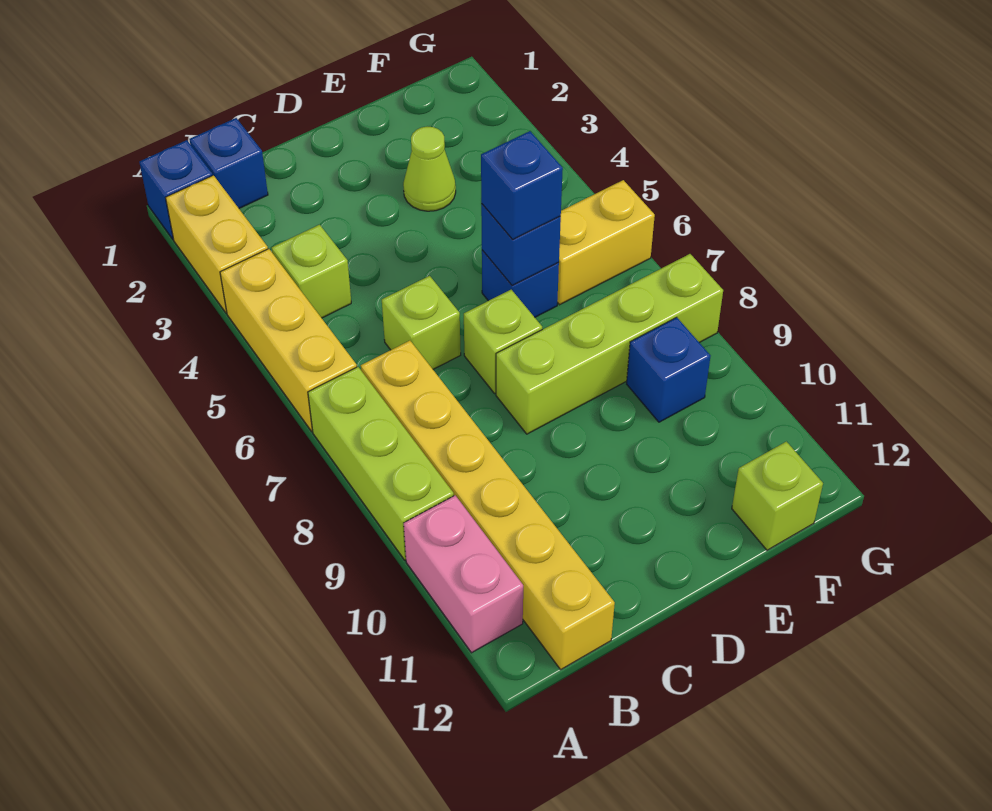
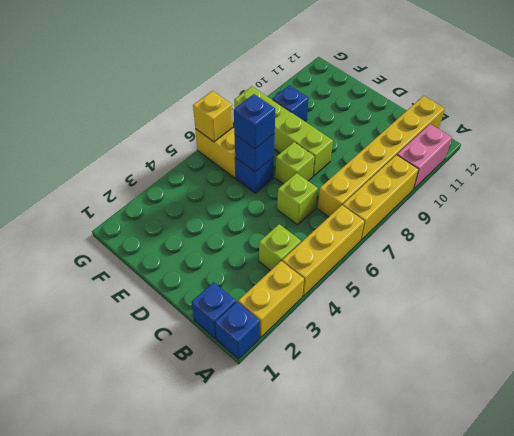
lime brick A7:A9 level 1 -> yellow brick A7:A9 level 1
lime cone E3 level 1 -> none
lime brick F12 level 1 -> none
none -> yellow brick G6 level 2

